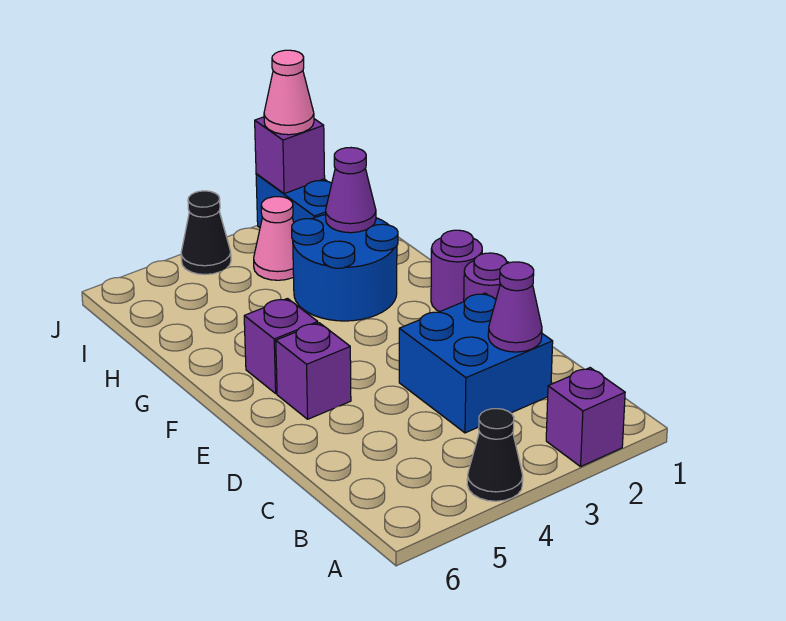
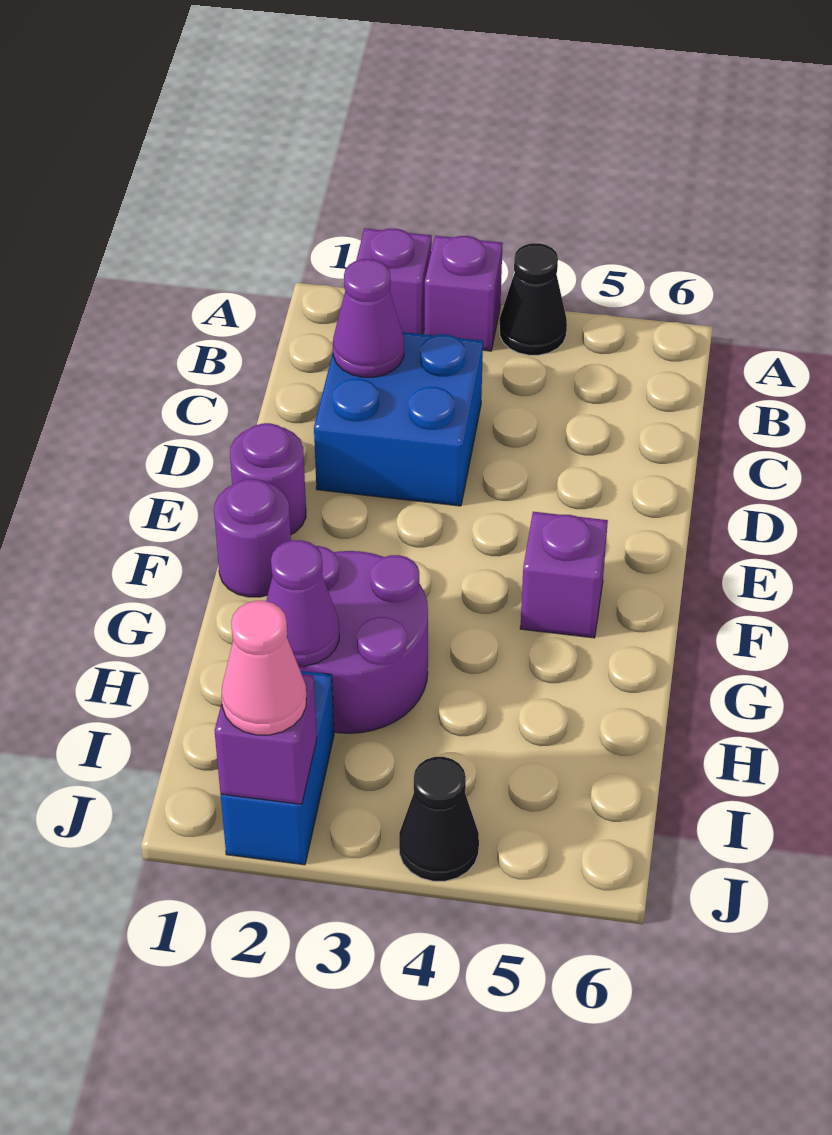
purple brick E5 level 1 -> purple brick A3 level 1
blue round brick G2:H3 level 1 -> purple round brick G2:H3 level 1
pink cone I3 level 1 -> none

